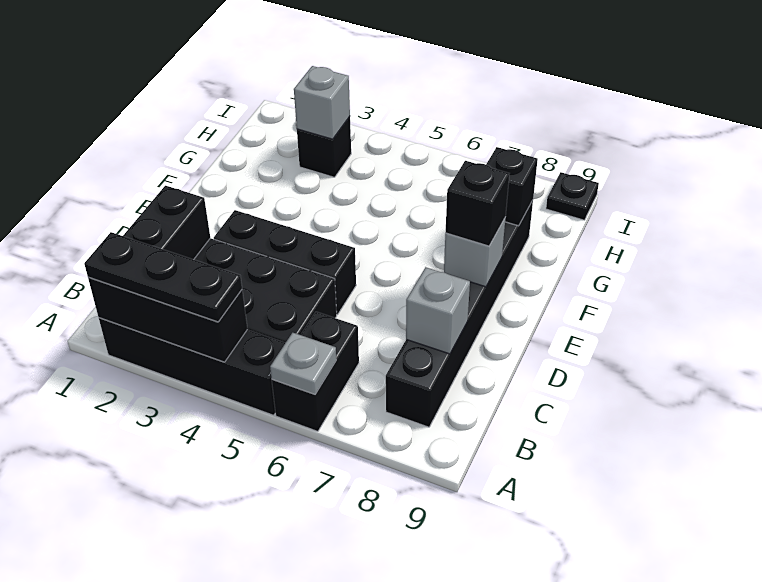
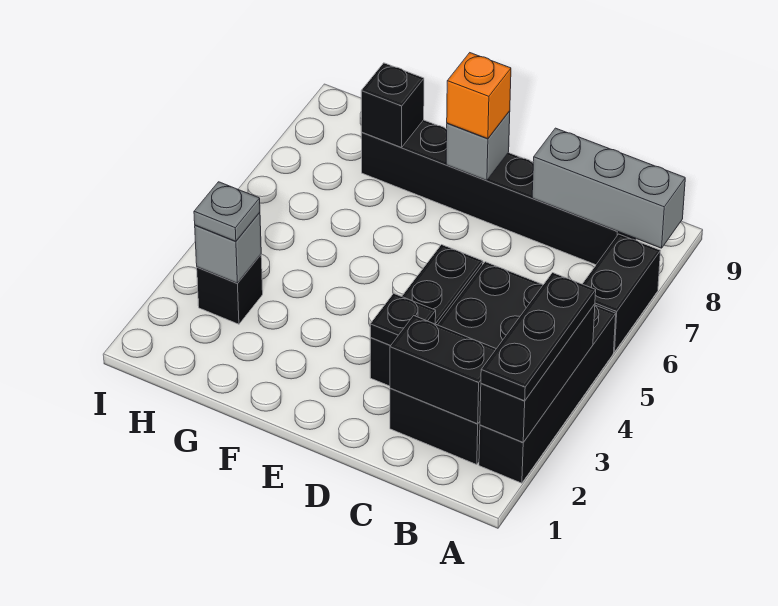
black brick A6:B6 level 1 -> black brick A6:A7 level 1
grey plate A6 level 2 -> grey plate H3 level 3
grey brick C8 level 2 -> grey brick A8:C8 level 2
black brick E8 level 3 -> orange brick E8 level 3
black plate I9 level 1 -> black plate D3 level 2

